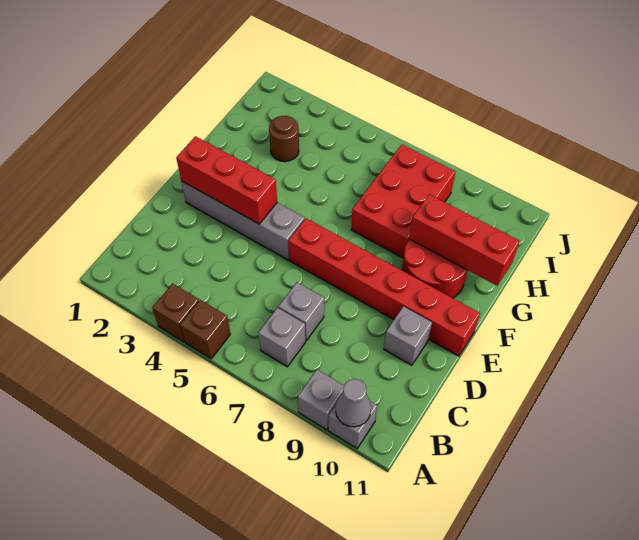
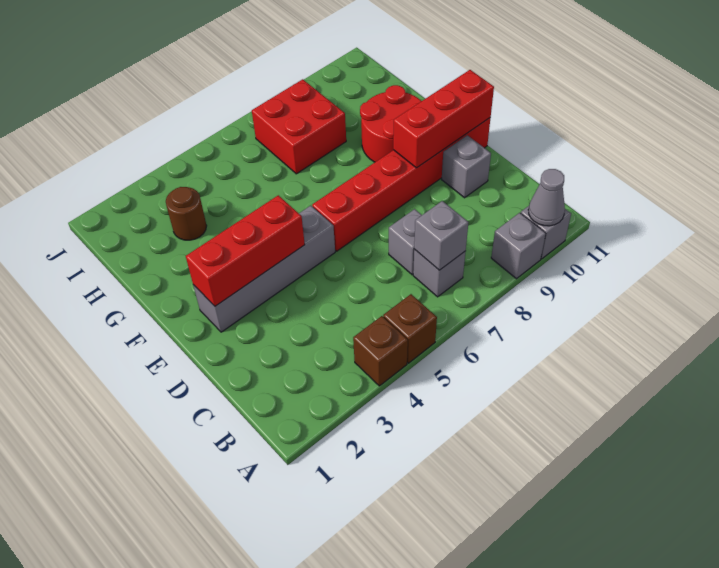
none -> grey brick B7 level 2
red brick G7:I8 level 1 -> red brick H7:I8 level 1
red brick G9:G11 level 2 -> red brick E9:E11 level 2

